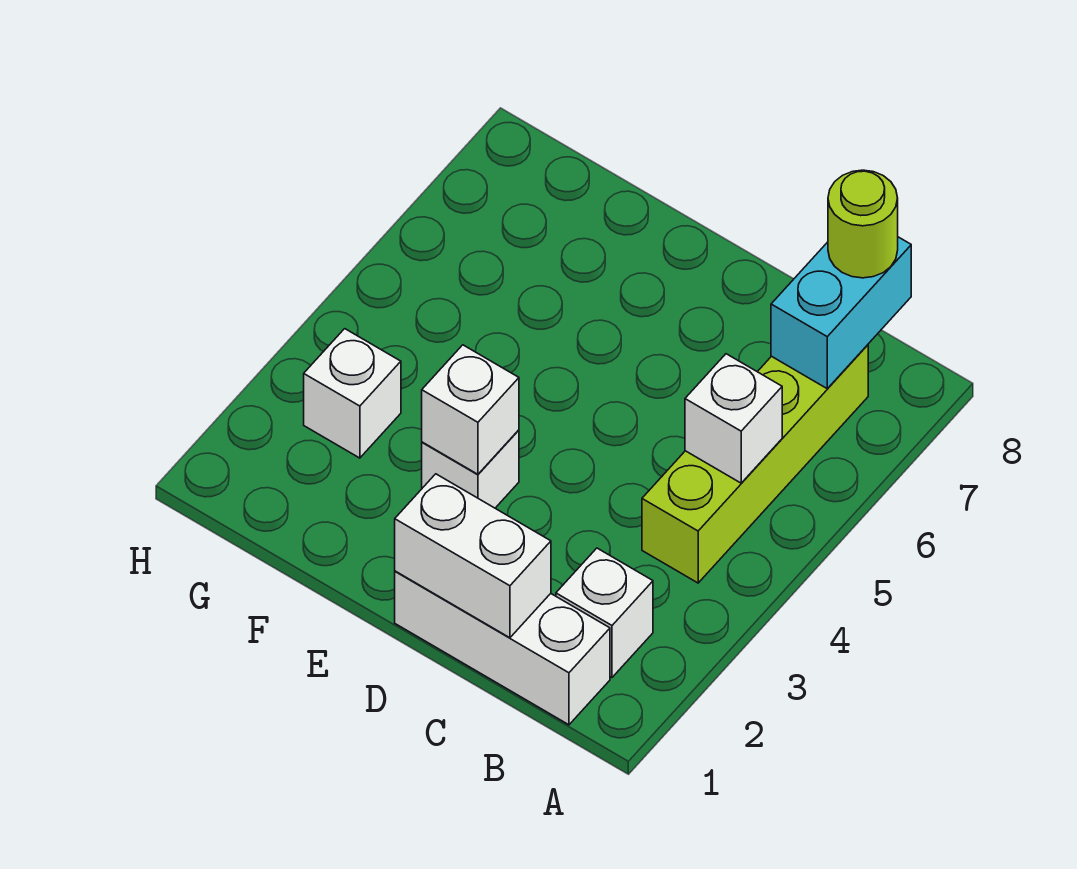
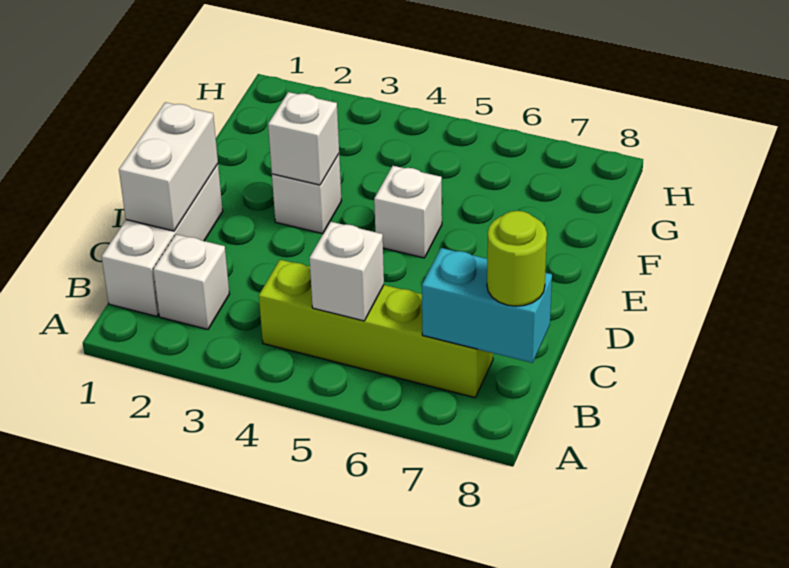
white brick G3 level 1 -> white brick E5 level 1

